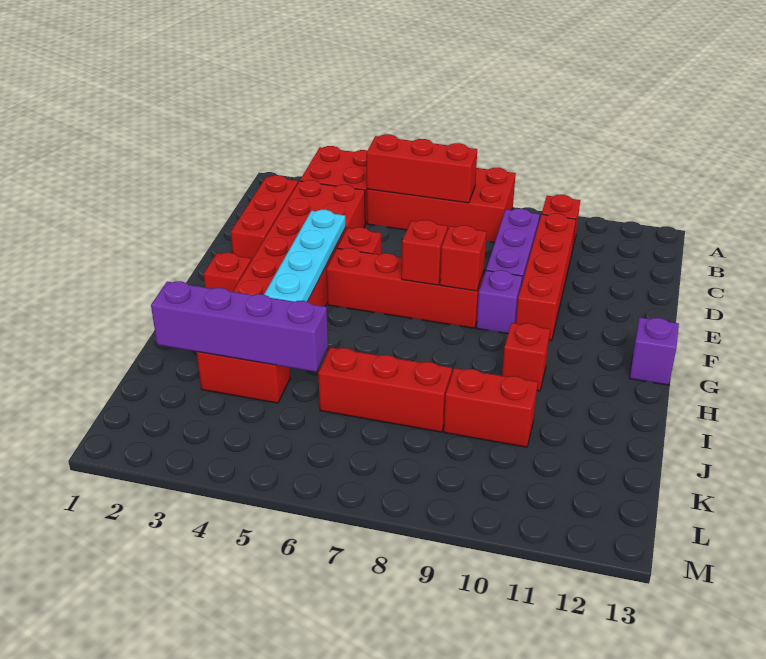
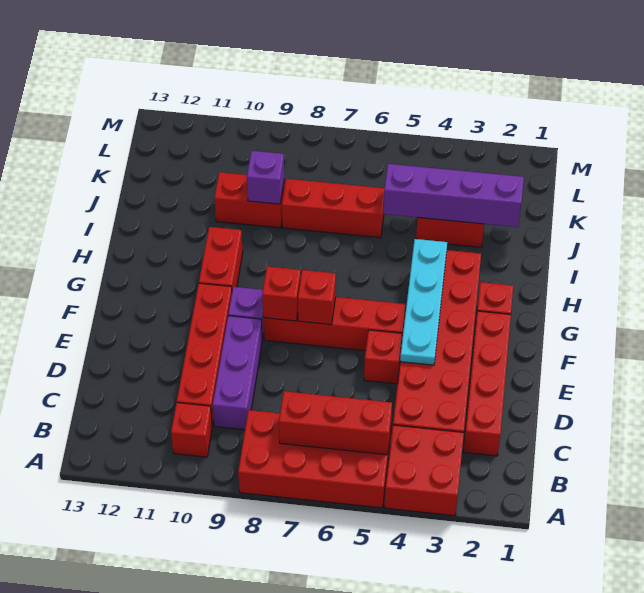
red brick C2:E2 level 1 -> red brick C2:F2 level 1
purple brick G13 level 1 -> purple brick J9 level 2
red brick H10 level 1 -> red brick G10:H10 level 1

